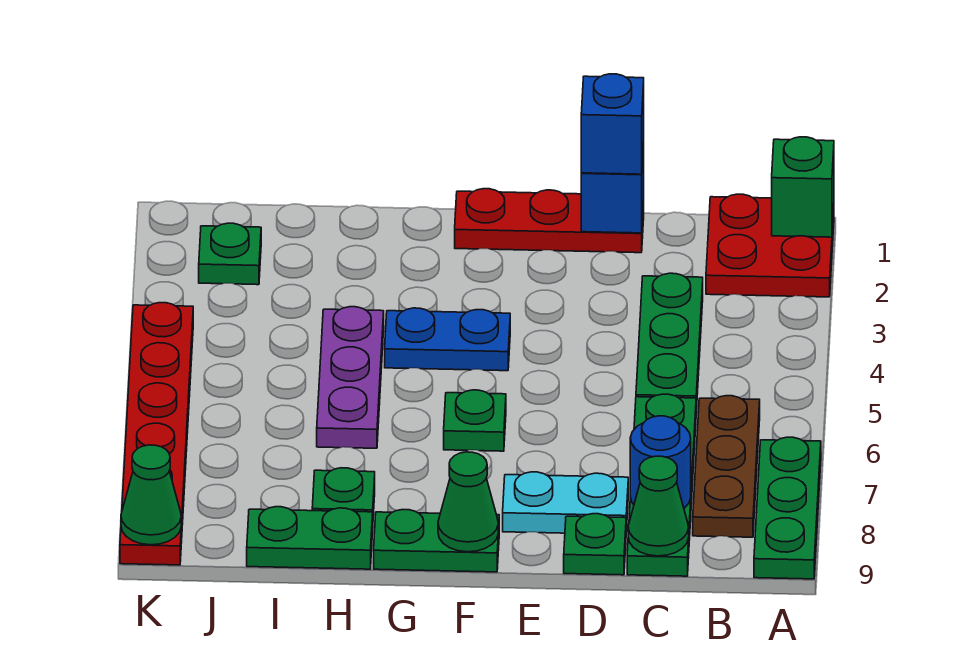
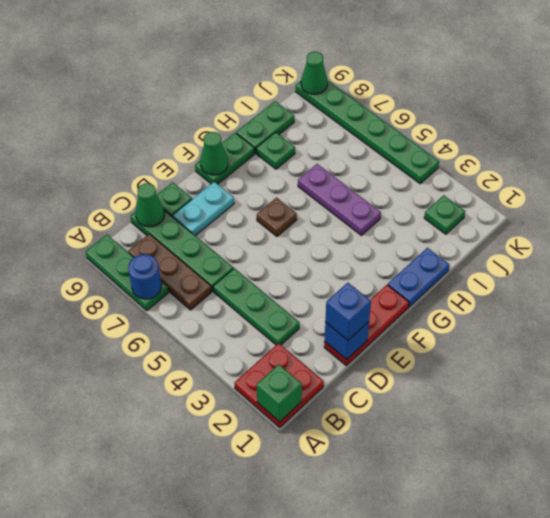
blue round brick C8 level 2 -> blue round brick A7 level 2
blue plate F4:G4 level 1 -> blue plate G1:H1 level 1
green plate F6 level 1 -> brown plate F6 level 1
red plate K4:K9 level 1 -> green plate K4:K9 level 1

